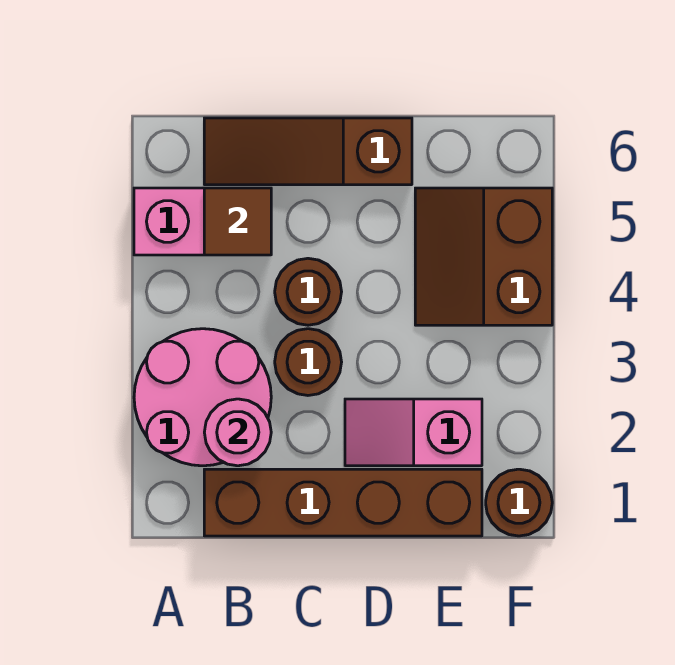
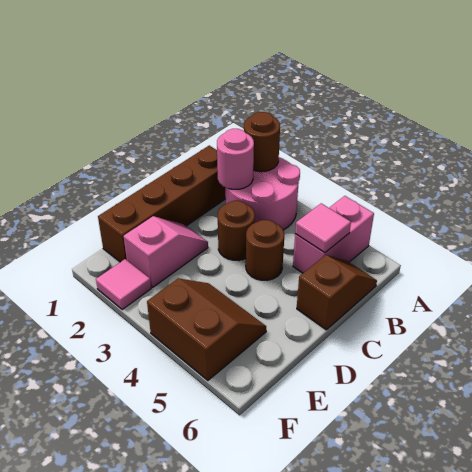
brown tile B5 level 2 -> pink tile B5 level 2
brown slope B6:D6 level 1 top D -> brown slope B6:C6 level 1 top C
brown round brick F1 level 1 -> brown round brick A2 level 2
none -> pink tile F2 level 1

